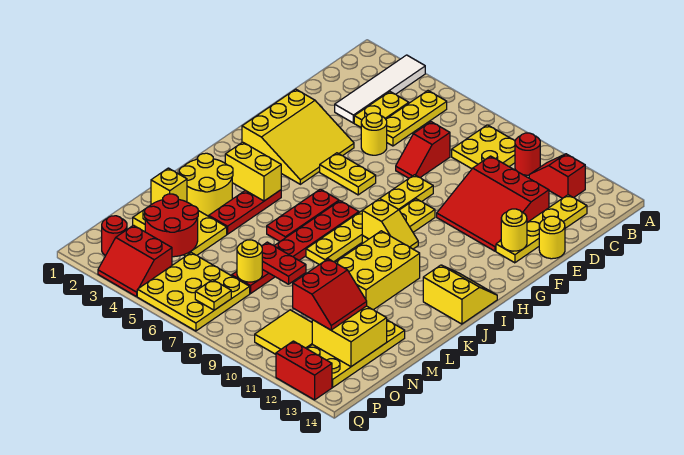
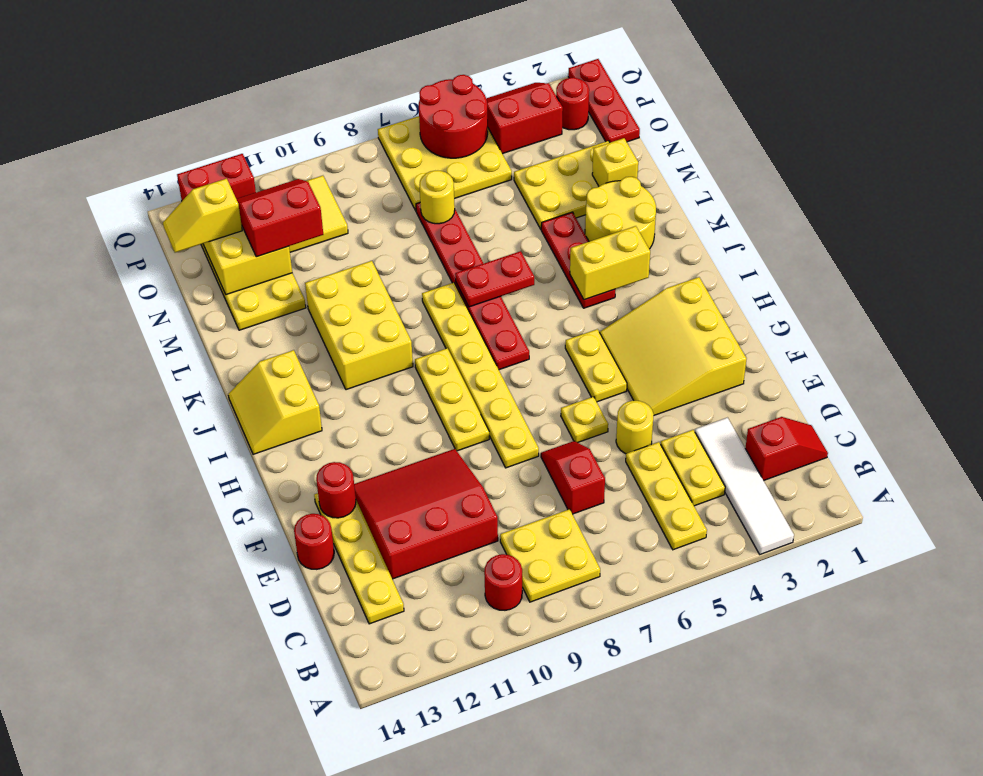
red slope B11:B12 level 1 top 12 -> red slope C1:C2 level 1 top 2
yellow round brick E14 level 1 -> red round brick E14 level 1
yellow round brick F13 level 2 -> red round brick F13 level 2
yellow plate G5:G6 level 1 -> yellow plate G5:H5 level 1
red plate I6:K6 level 1 -> red plate O1:Q1 level 1
yellow slope I9:I10 level 2 top 9 -> yellow slope O13:O14 level 3 top 13
yellow slope I13:J14 level 1 top J -> yellow slope I13:J14 level 1 top 13
red plate M7:M8 level 2 -> red plate K6:K7 level 2
red round brick N3:O4 level 2 -> red round brick P5:Q6 level 2
red slope N11:O12 level 3 top 11 -> red slope N11:O12 level 3 top N
yellow plate P7 level 2 -> yellow plate F6 level 1

